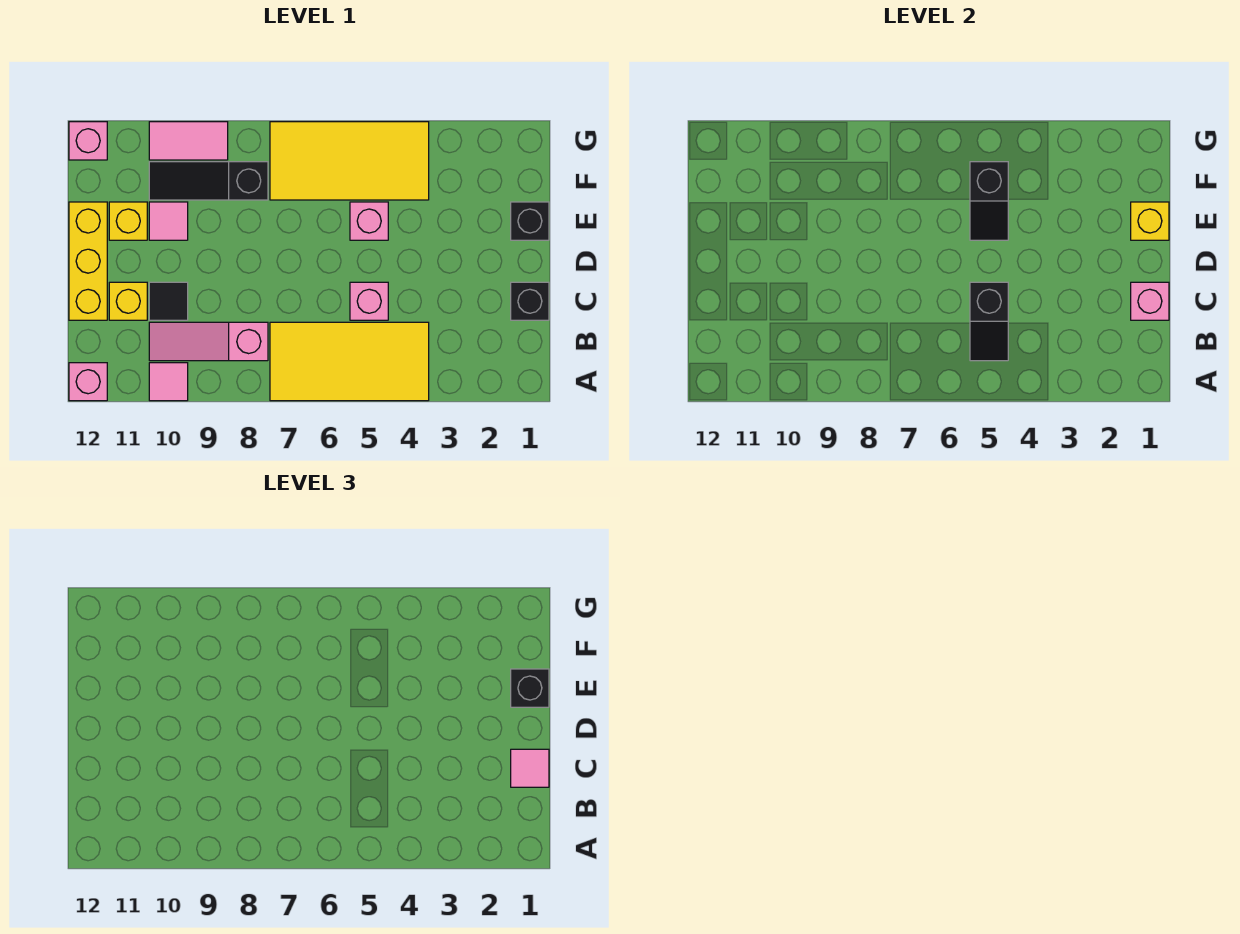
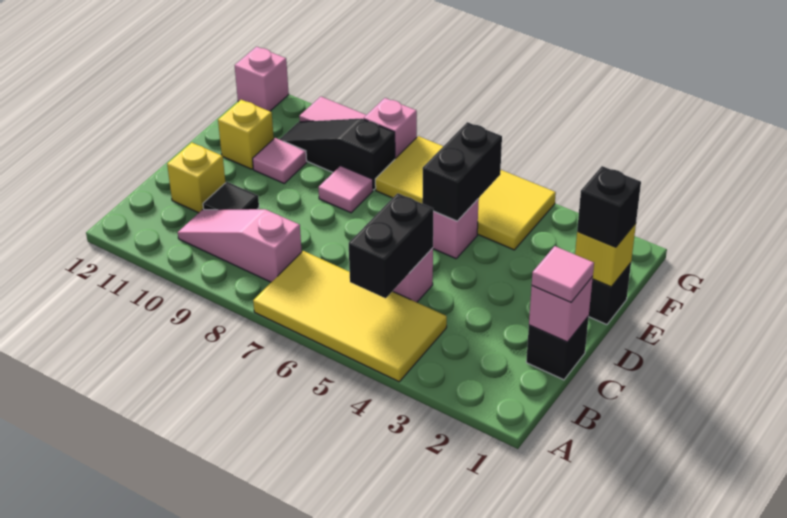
pink tile A10 level 1 -> pink tile E8 level 1
pink brick A12 level 1 -> pink brick G8 level 1
black slope B5:C5 level 2 top C -> black brick B5:C5 level 2
yellow brick C12:E12 level 1 -> none
black slope E5:F5 level 2 top F -> black brick E5:F5 level 2

